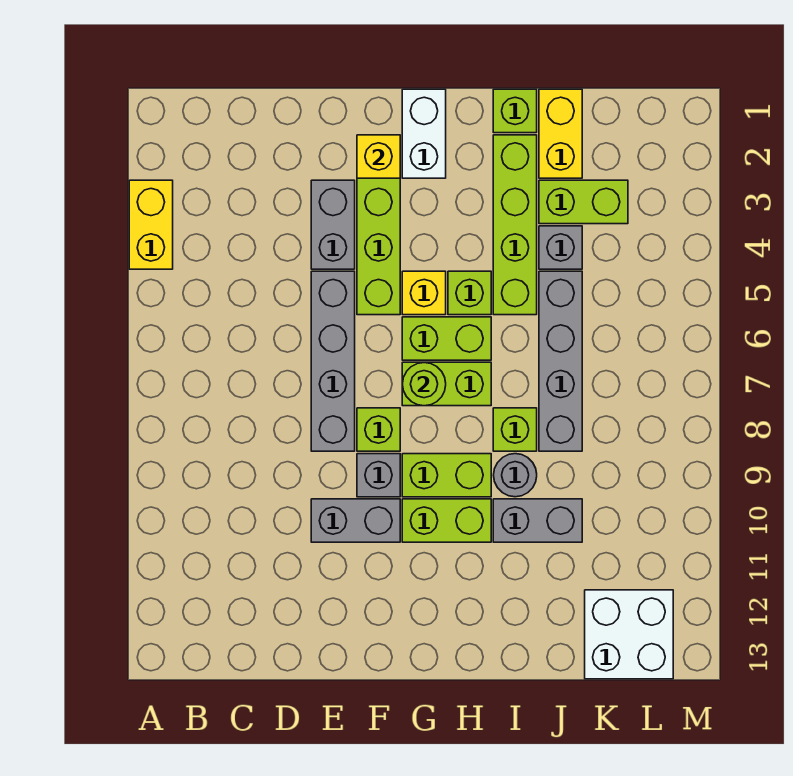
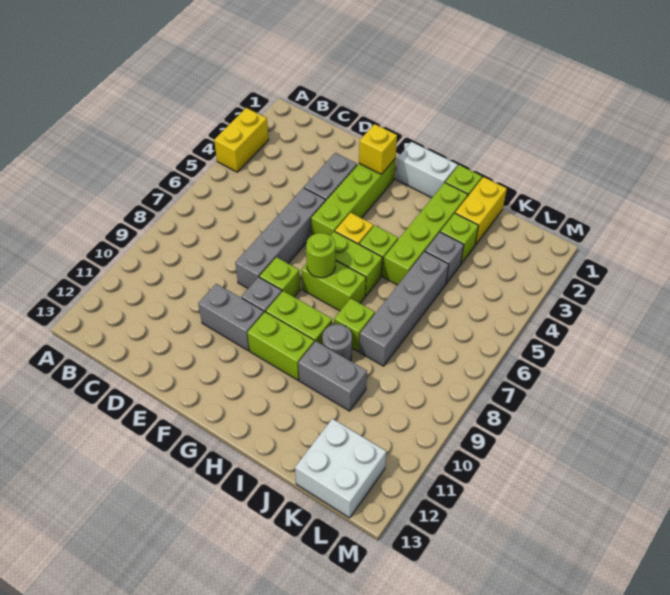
white brick G1:G2 level 1 -> white brick G1:H1 level 1
lime brick J3:K3 level 1 -> lime brick J3 level 1

